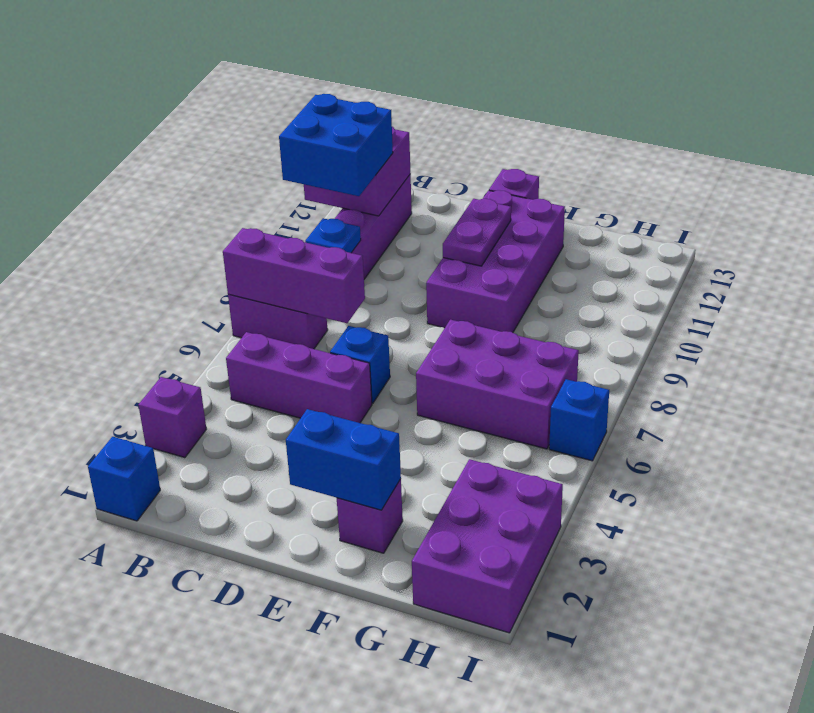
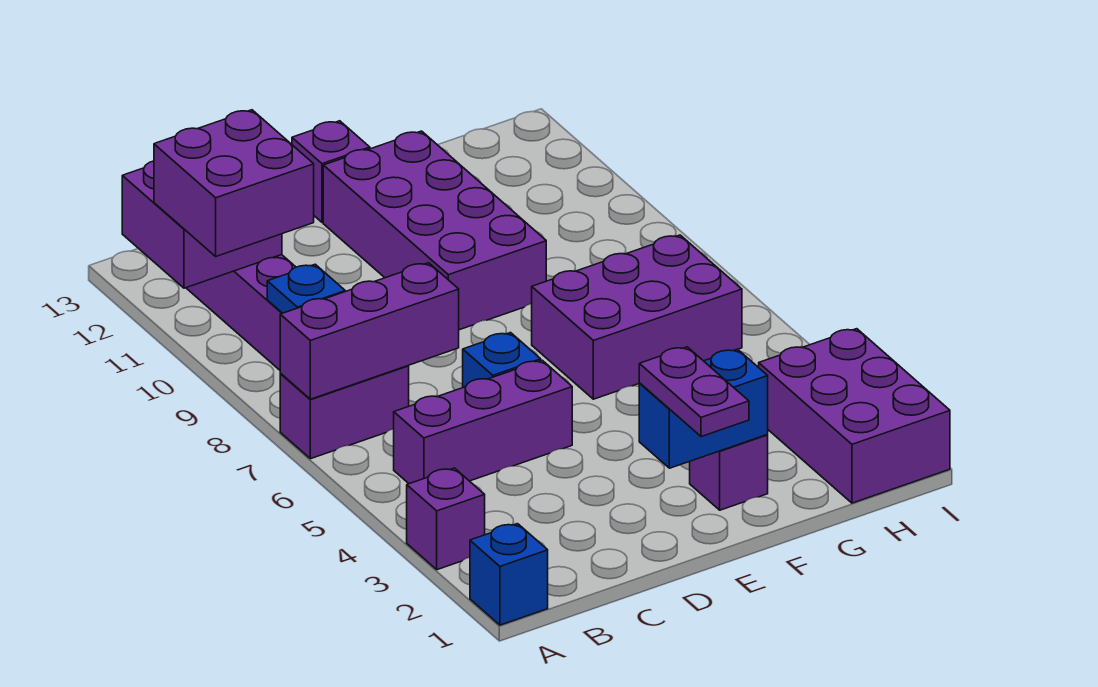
blue brick A10:B11 level 3 -> purple brick A10:B11 level 3
purple plate E10:E11 level 2 -> purple plate E1:E2 level 3
blue brick I6 level 1 -> none

